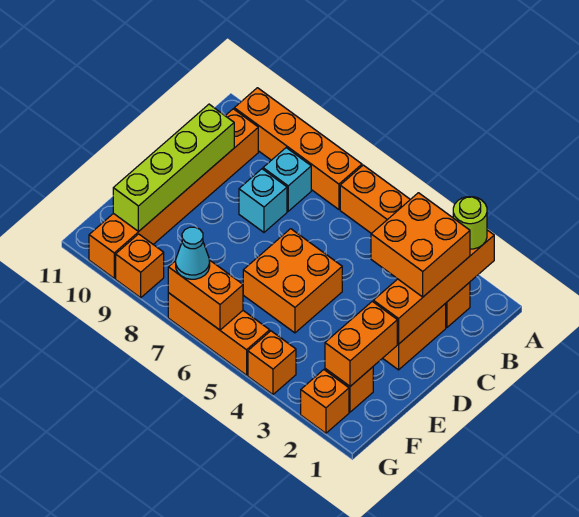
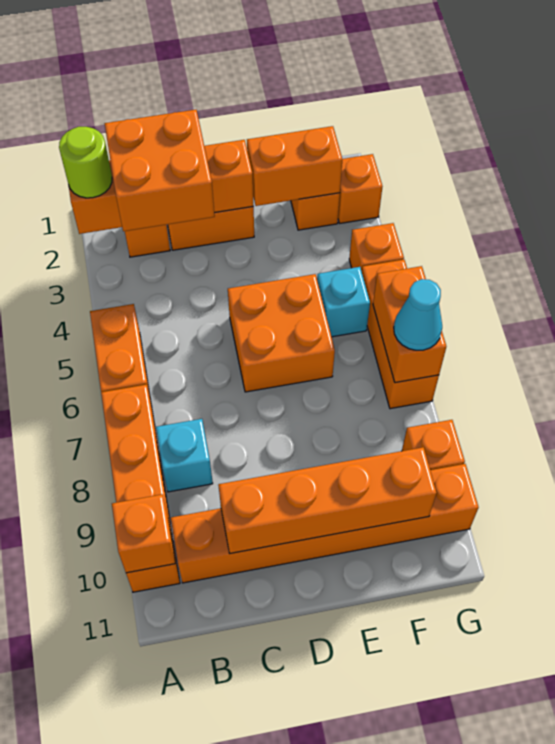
none -> orange brick A10 level 2
cyan brick C8 level 1 -> cyan brick F5 level 1
lime brick C10:F10 level 2 -> orange brick C10:F10 level 2

